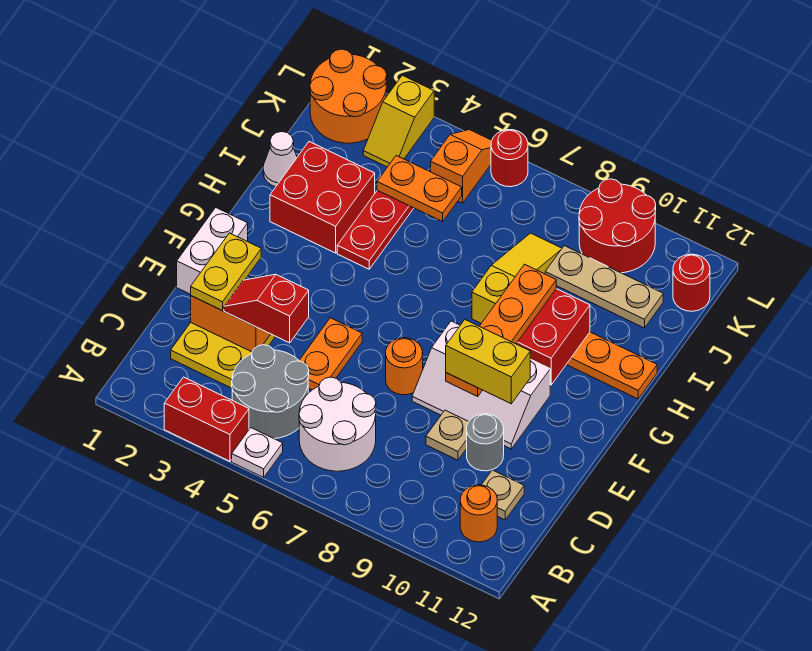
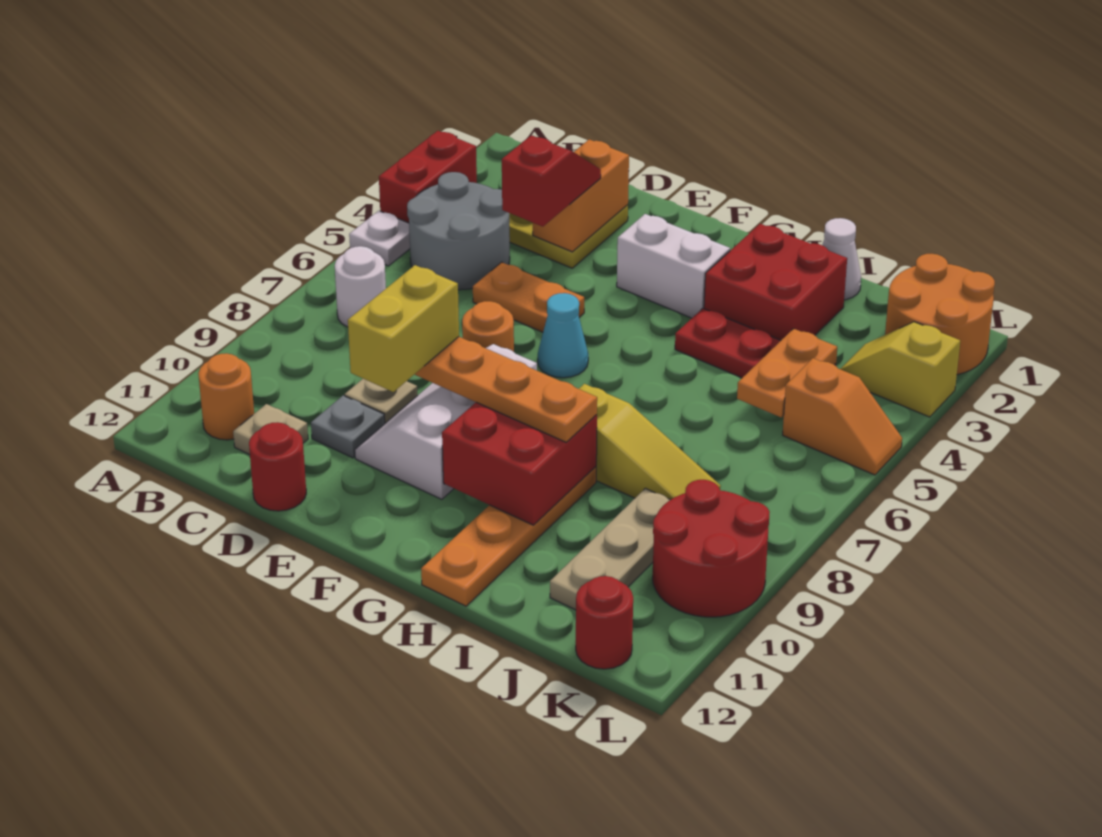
white round brick B6:C7 level 1 -> white round brick B7 level 1
yellow plate D2:E2 level 3 -> none
grey round brick D10 level 1 -> grey plate D10 level 1
white brick E1:F1 level 1 -> white brick F3:G3 level 1
none -> cyan cone F6 level 1
red round brick L6 level 1 -> red round brick D12 level 1

